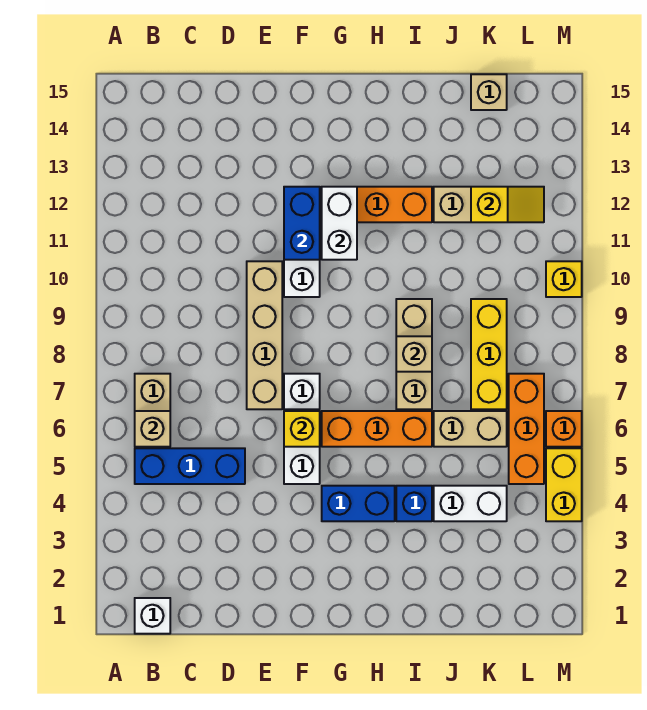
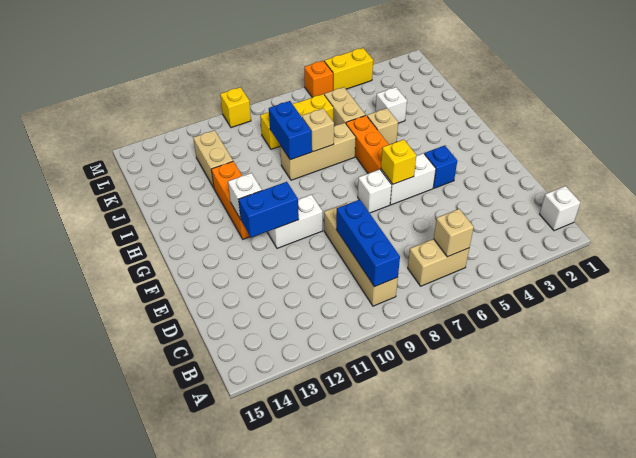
blue brick B5:D5 level 1 -> blue brick B9:D9 level 2
tan brick E7:E10 level 1 -> tan brick B9:E9 level 1
blue brick G4:H4 level 1 -> blue brick I9:J9 level 2
white brick G11:G12 level 2 -> white brick G12 level 2
blue brick I4 level 1 -> blue brick F4 level 1
white brick J4:K4 level 1 -> white brick J4 level 1
yellow slope K12:L12 level 2 top K -> none
tan brick K15 level 1 -> tan brick I5 level 1
orange brick L5:L7 level 1 -> none

